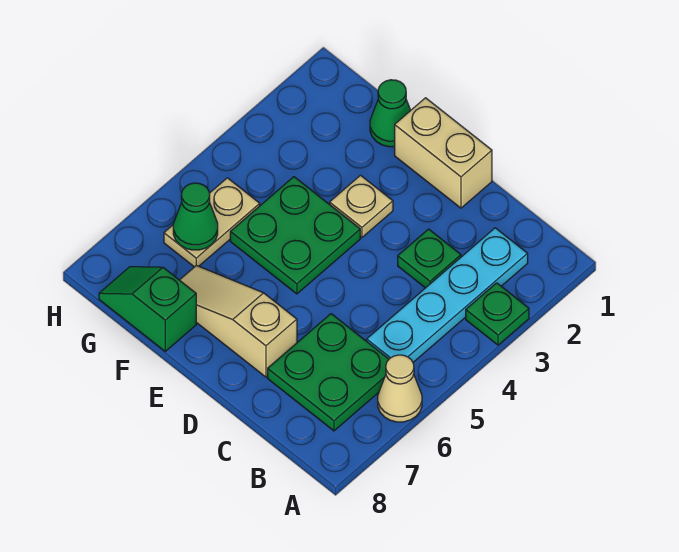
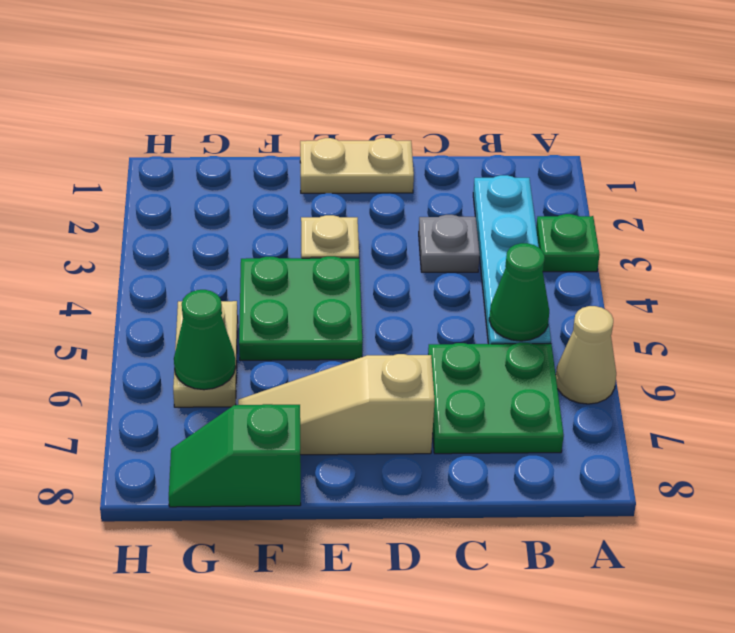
green plate C3 level 1 -> grey plate C3 level 1
tan brick D1:E1 level 1 -> tan plate D1:E1 level 1
green cone F1 level 1 -> green cone B5 level 2

